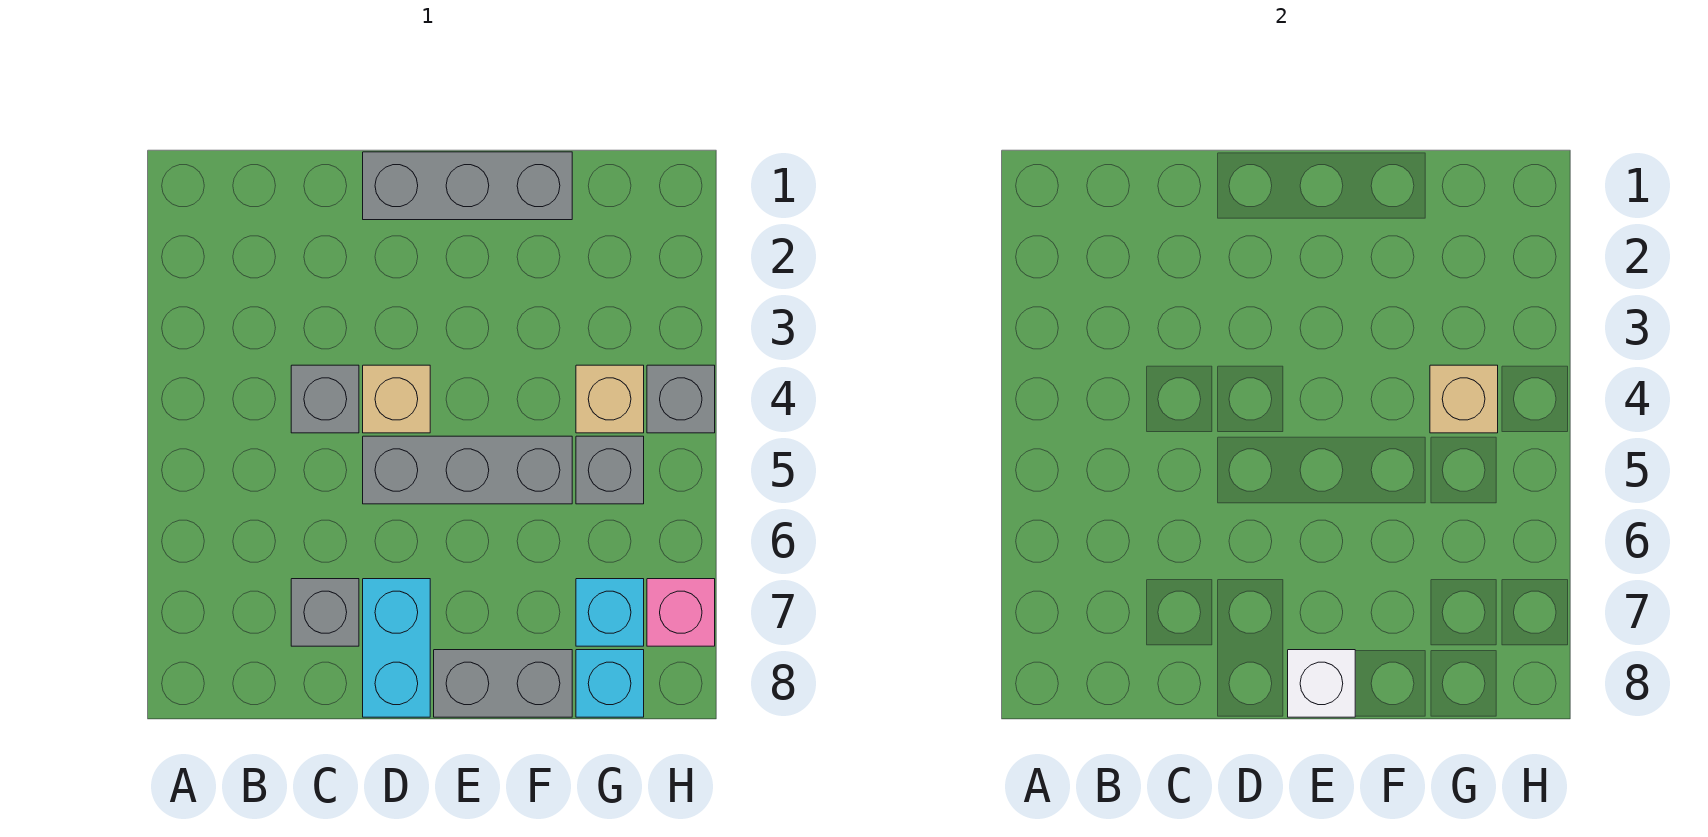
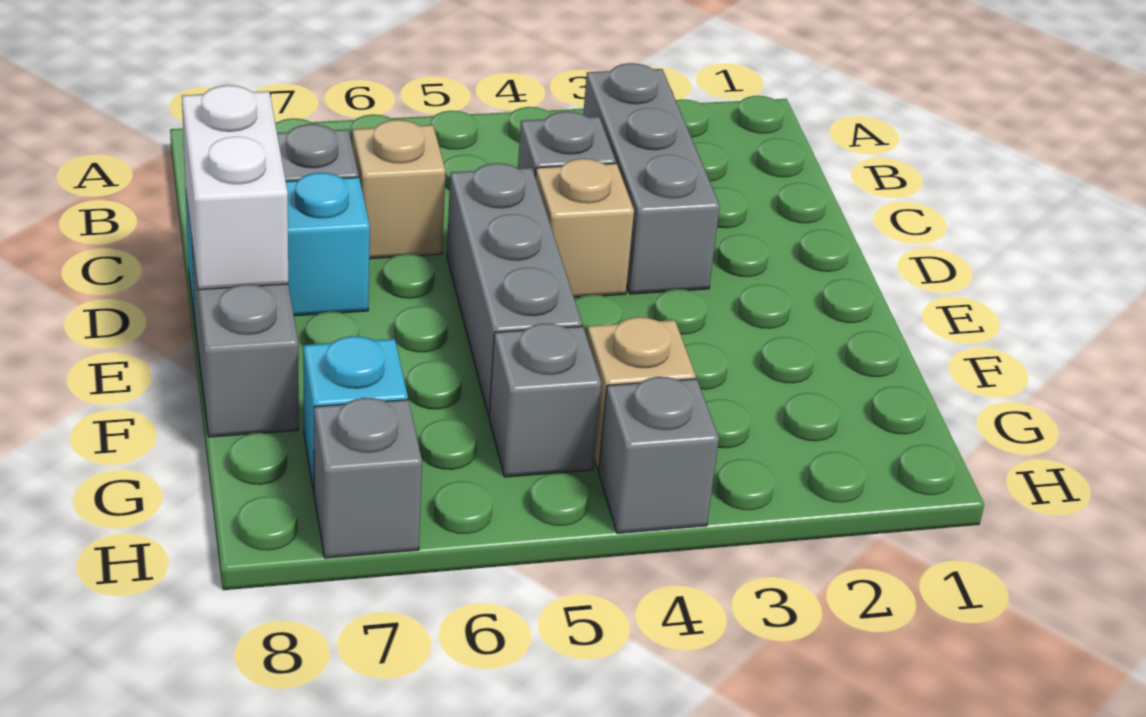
grey brick D1:F1 level 1 -> grey brick B3:D3 level 1
white brick E8 level 2 -> white brick D8:E8 level 2
tan brick G4 level 2 -> tan brick C6 level 1
cyan brick G8 level 1 -> none
pink brick H7 level 1 -> grey brick H7 level 1

